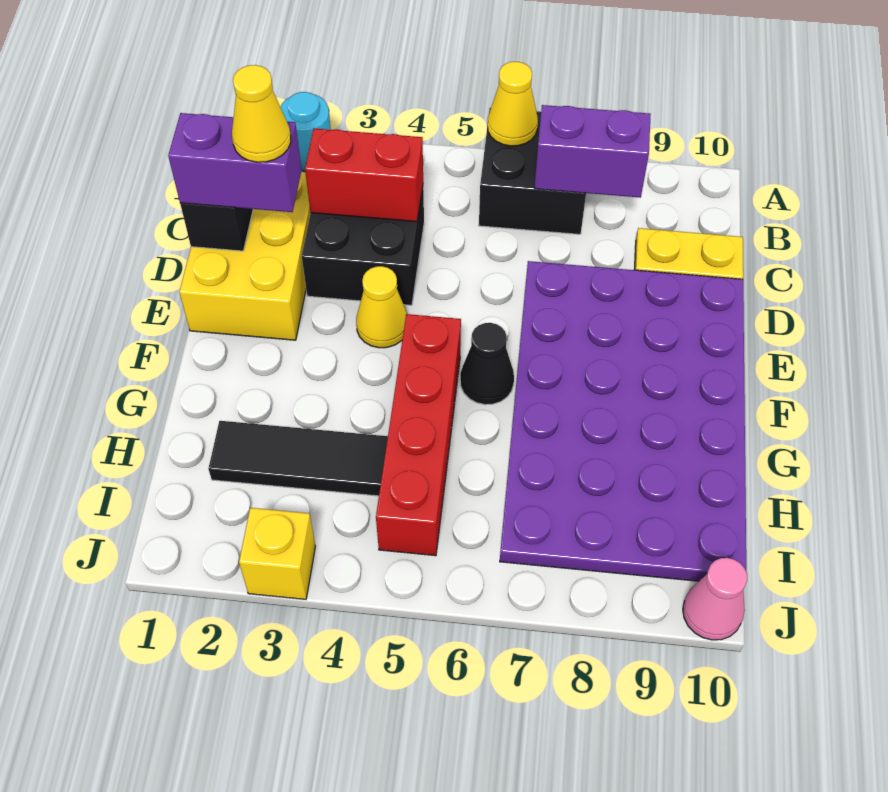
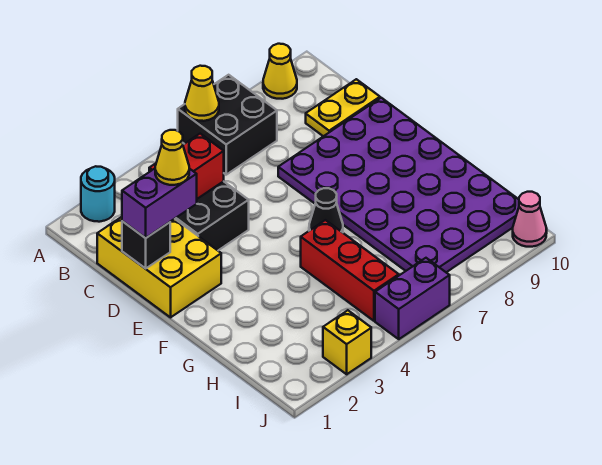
purple brick B7:B8 level 2 -> purple brick J5:J6 level 1
yellow cone E4 level 1 -> yellow cone A9 level 1
red brick F5:I5 level 1 -> red brick G5:I5 level 1
black tile H2:H4 level 1 -> none

